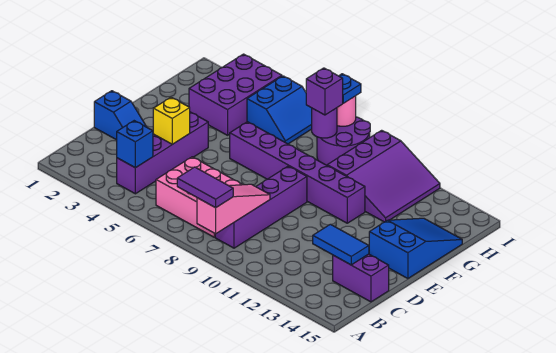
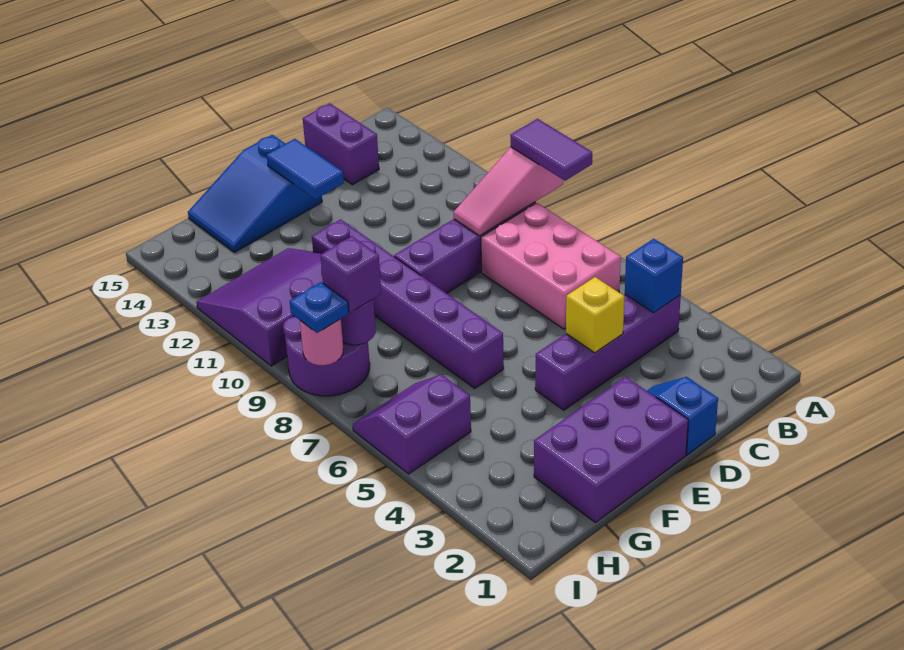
blue tile C13:C14 level 2 -> blue tile E13:E14 level 2
purple brick G3:I4 level 1 -> purple brick E1:G2 level 1
blue slope H5:I6 level 1 top 5 -> purple slope H5:I6 level 1 top 5

